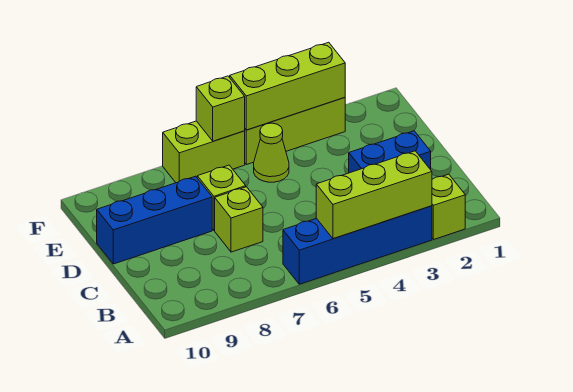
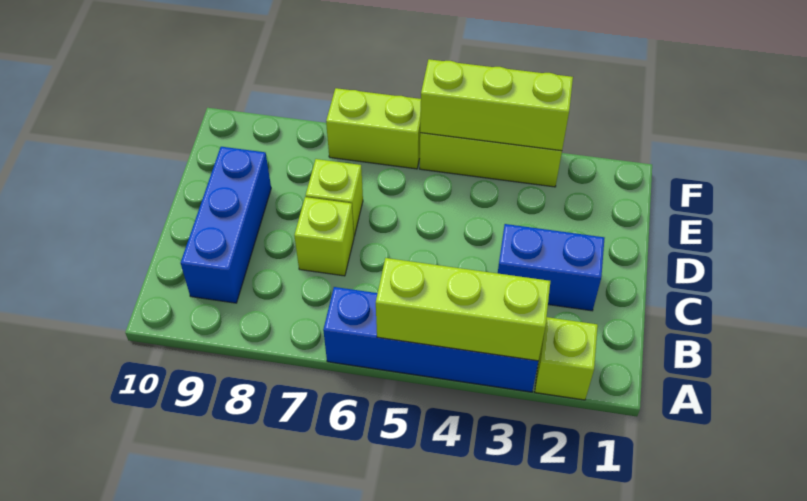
blue brick D8:D10 level 1 -> blue brick B9:D9 level 1
lime cone E5 level 1 -> none
lime brick F6 level 2 -> none

